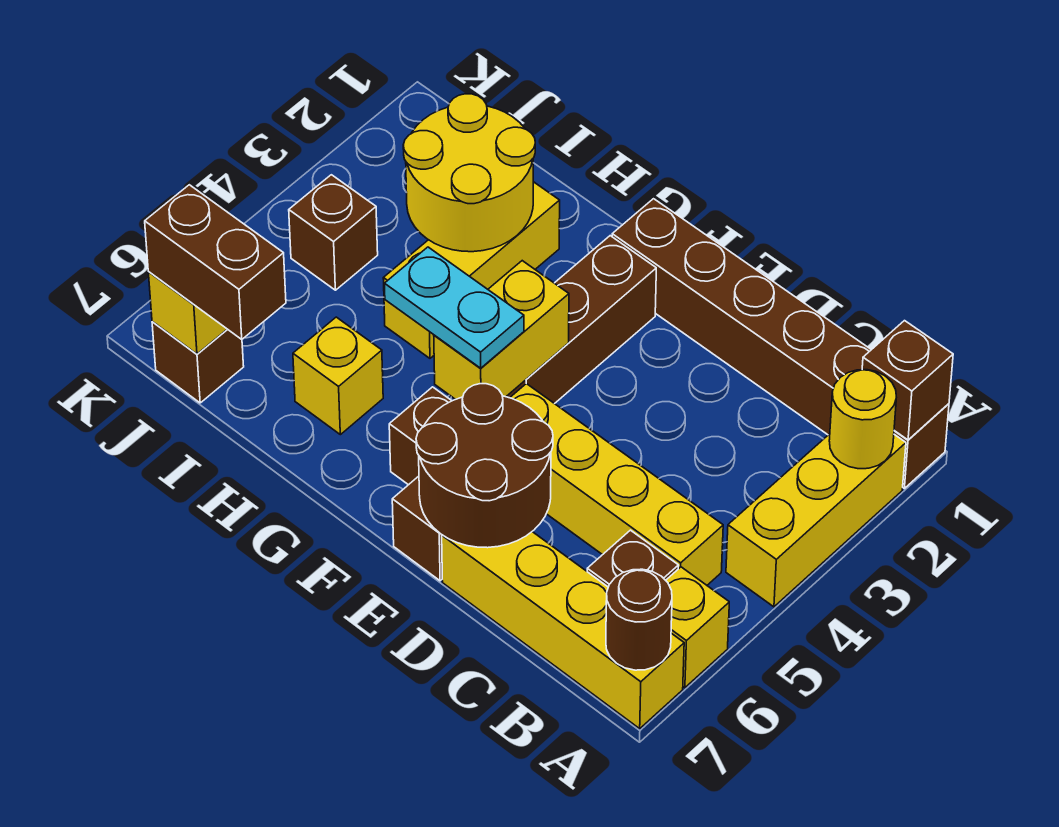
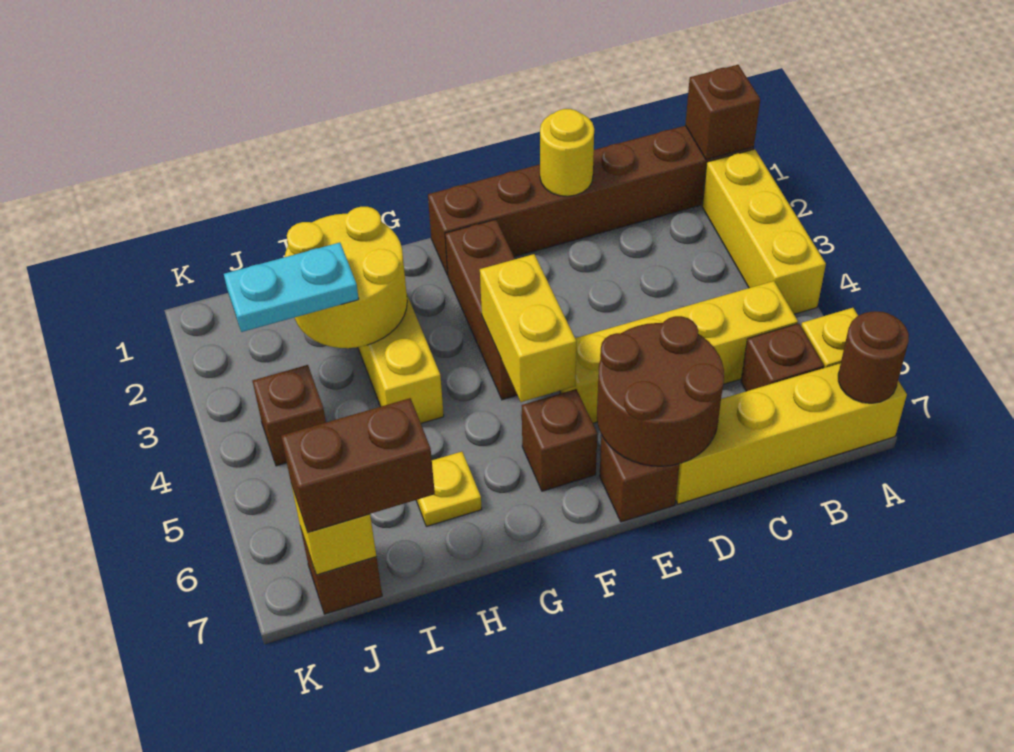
yellow round brick A2 level 2 -> yellow round brick D1 level 2
cyan plate F5:G5 level 3 -> cyan plate I3:J3 level 3
yellow brick H6 level 1 -> yellow plate H6 level 1

